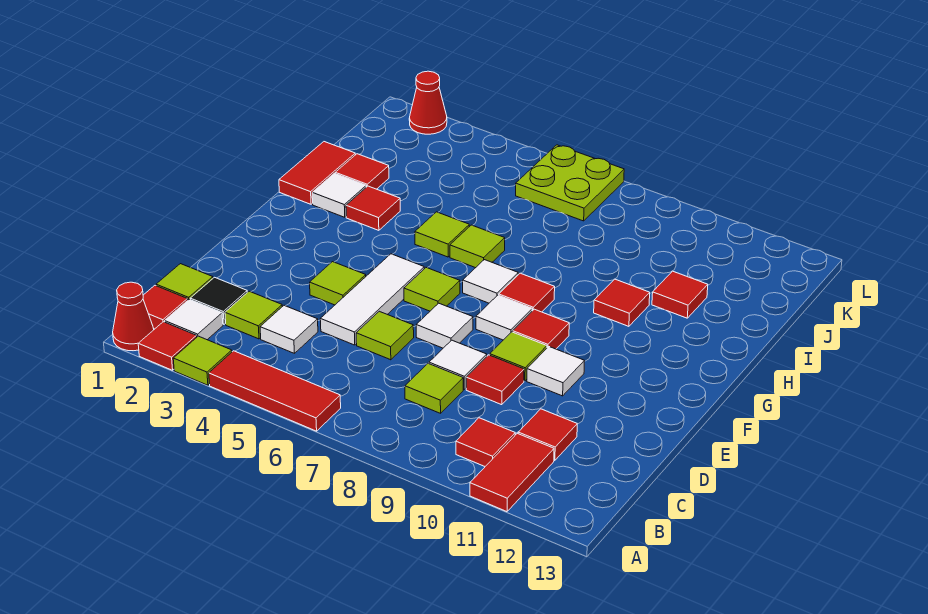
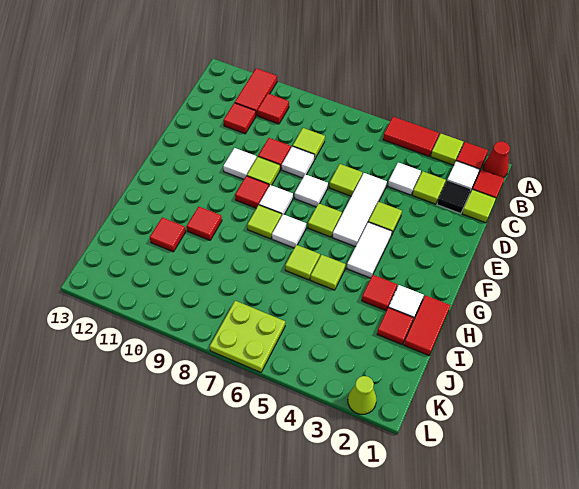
red tile A4:A6 level 1 -> red tile A4:A5 level 1
none -> white tile F4:G4 level 1
red tile G8 level 1 -> lime tile G8 level 1
red cone L2 level 1 -> lime cone L2 level 1

